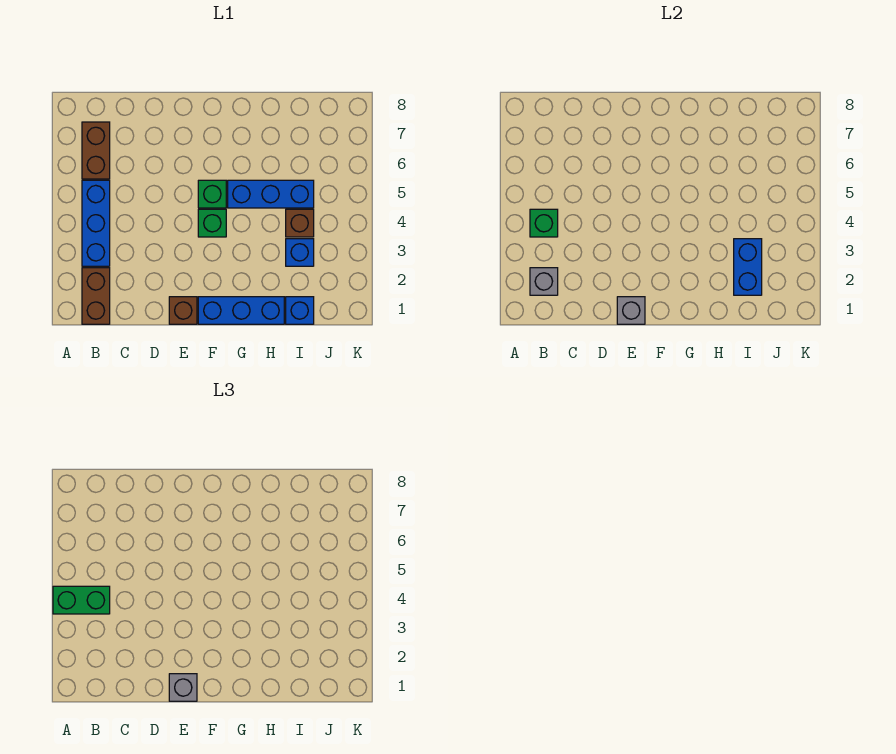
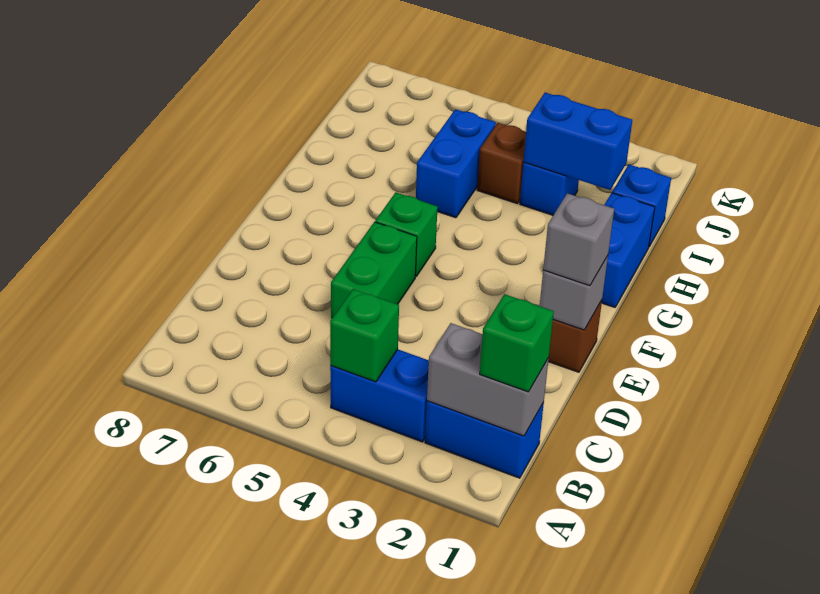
green brick A4:B4 level 3 -> green brick D5:E5 level 1
brown brick B1:B2 level 1 -> blue brick B1:B2 level 1
grey brick B2 level 2 -> grey brick B1:B2 level 2
blue brick B3:B5 level 1 -> blue brick B3:B4 level 1
brown brick B6:B7 level 1 -> none
blue brick F1:H1 level 1 -> blue brick G1:H1 level 1
green brick F4 level 1 -> green brick B1 level 3
blue brick G5:I5 level 1 -> blue brick H5:I5 level 1

